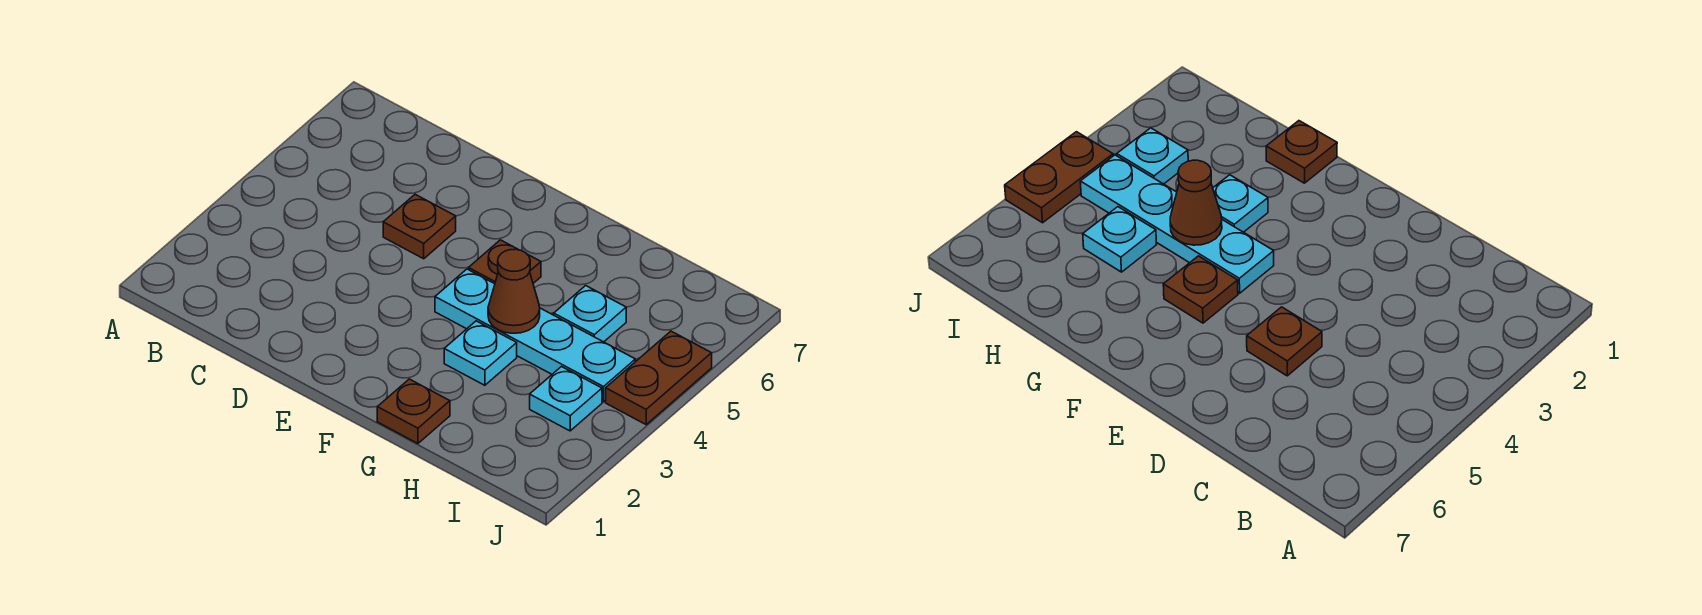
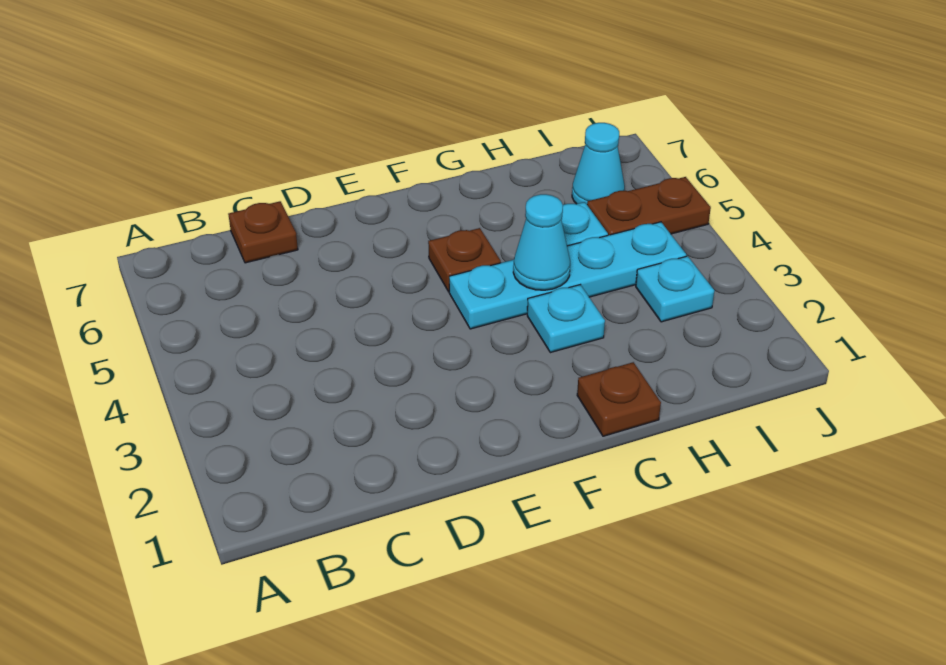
brown plate D5 level 1 -> brown plate C7 level 1
brown cone G4 level 2 -> cyan cone G4 level 2
none -> cyan cone I6 level 1
brown plate J4:J5 level 1 -> brown plate I5:J5 level 1

